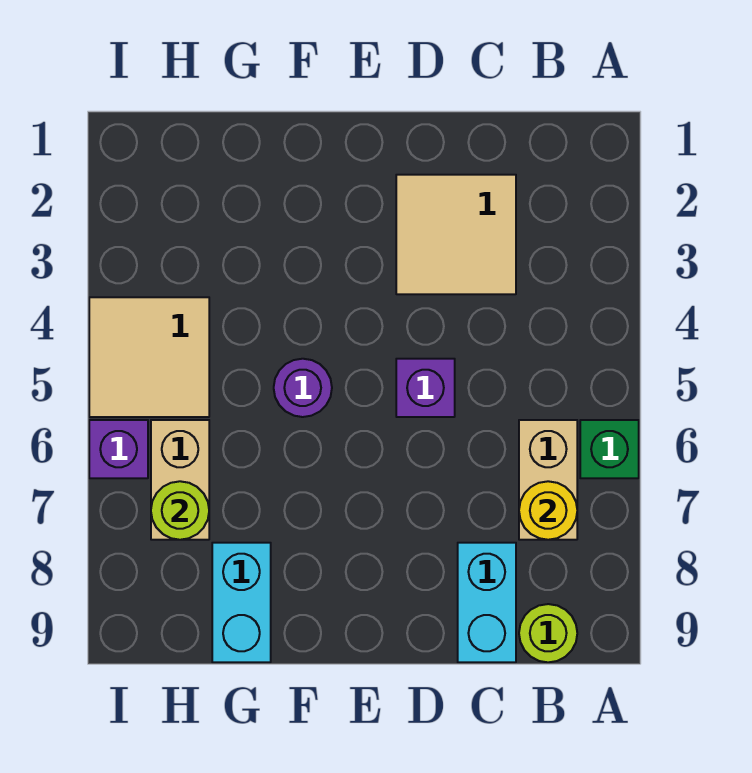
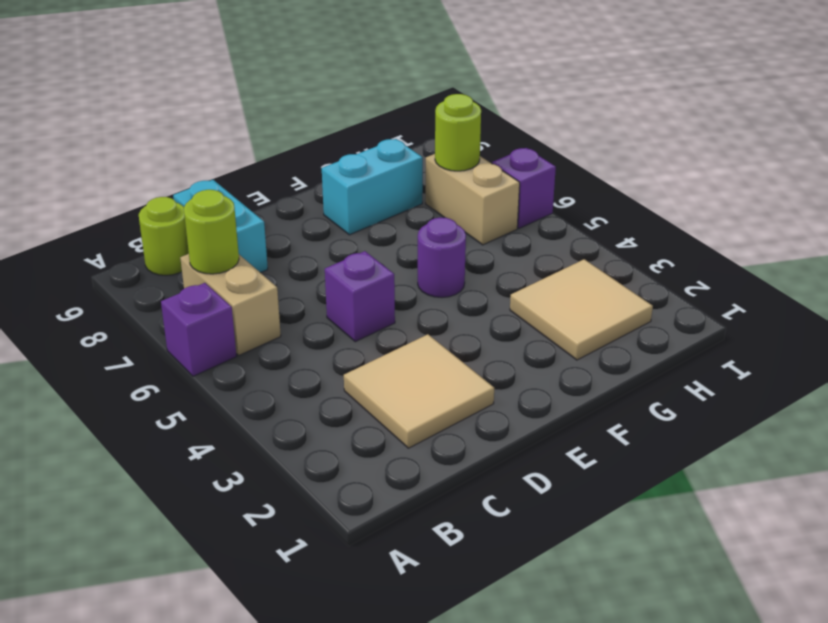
green brick A6 level 1 -> purple brick A6 level 1
yellow round brick B7 level 2 -> lime round brick B7 level 2
cyan brick G8:G9 level 1 -> cyan brick F8:G8 level 1
tan tile H4:I5 level 1 -> tan tile G2:H3 level 1

